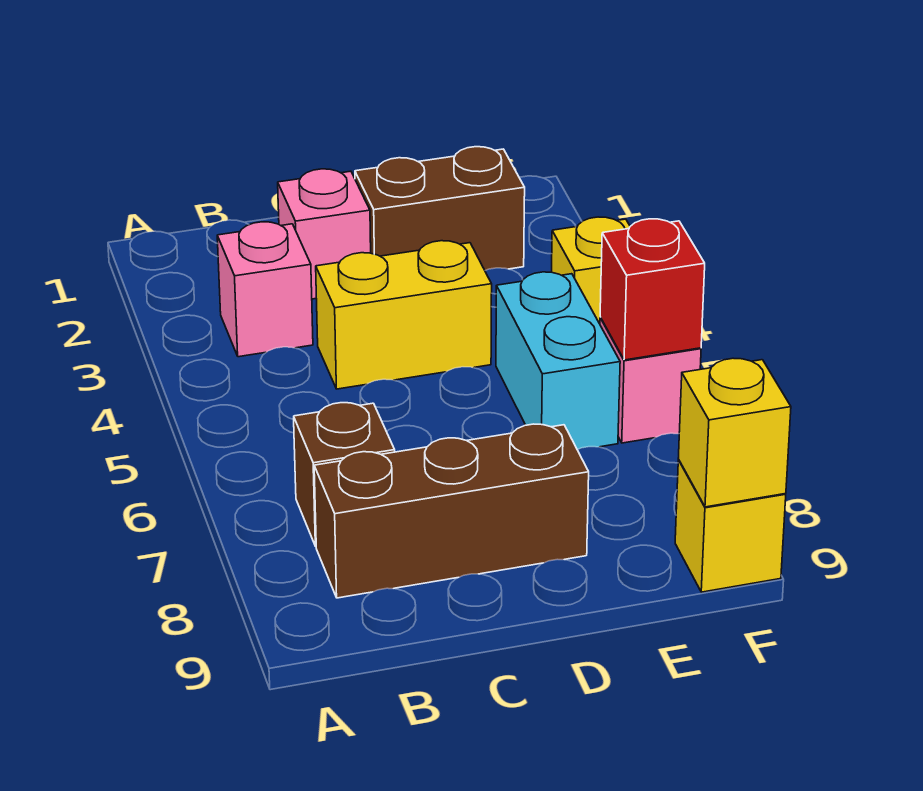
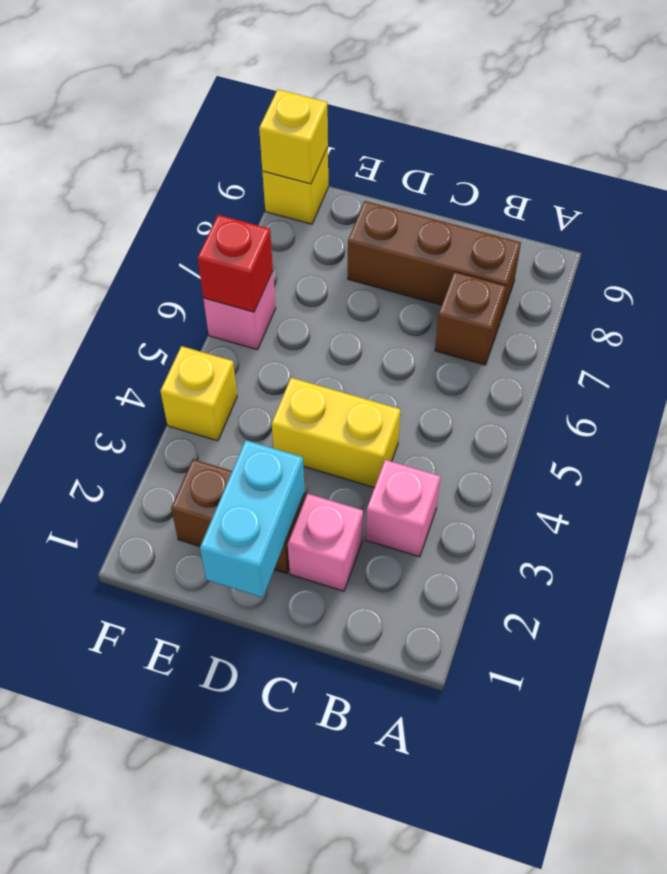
cyan brick E5:E6 level 1 -> cyan brick D1:D2 level 2

